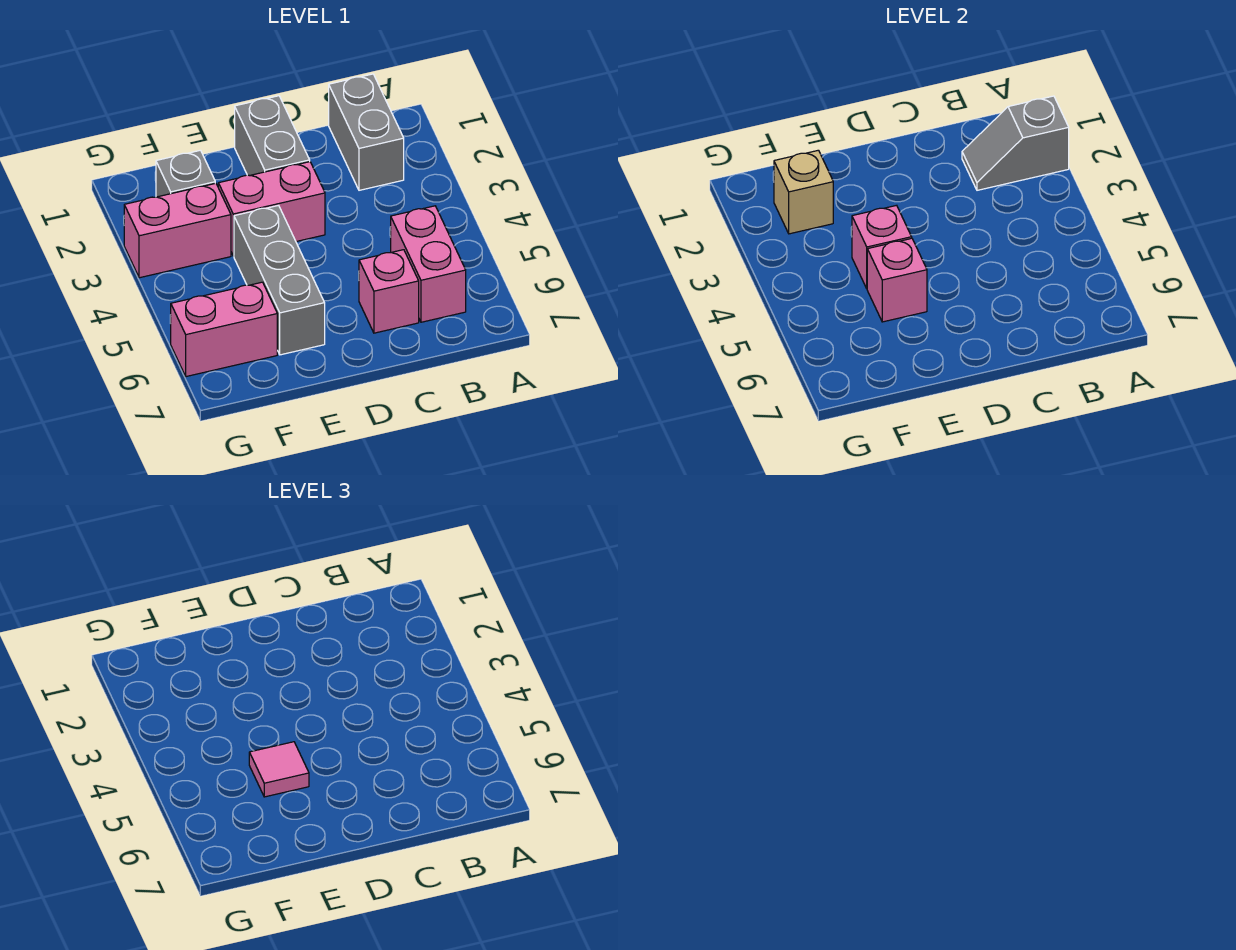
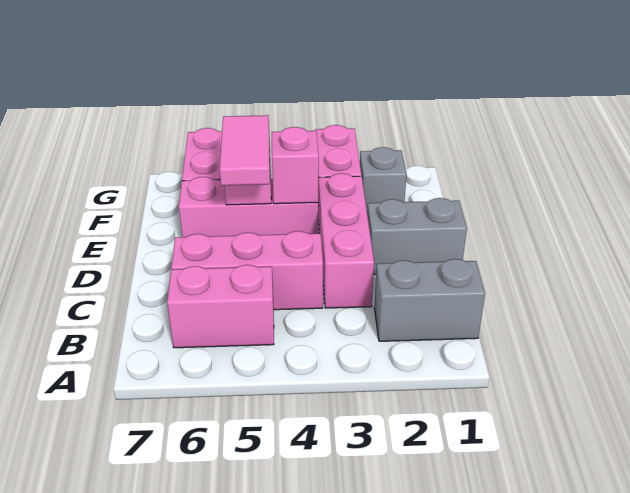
grey slope A2:B2 level 2 top A -> none
pink brick C6 level 1 -> pink brick C4:C6 level 1
pink brick D3:E3 level 1 -> pink brick C3:E3 level 1
grey brick E4:E6 level 1 -> pink brick E4:E6 level 1
pink tile E5 level 3 -> pink tile D5:E5 level 3
tan brick F2 level 2 -> none

